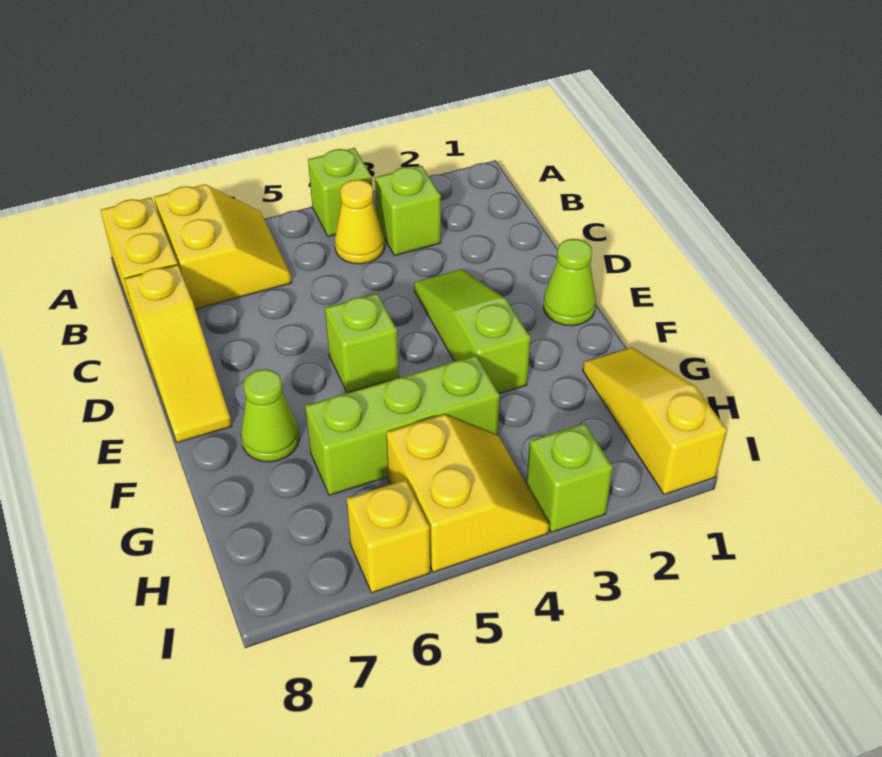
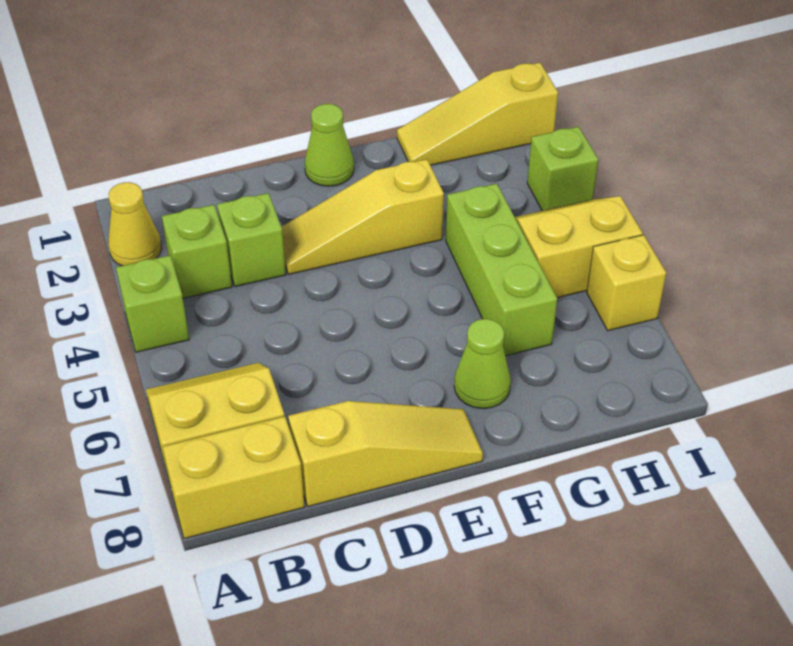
yellow cone B4 level 1 -> yellow cone A2 level 1
lime slope D3:F3 level 1 top F -> yellow slope D3:F3 level 1 top F
lime brick E5 level 1 -> lime brick C3 level 1

